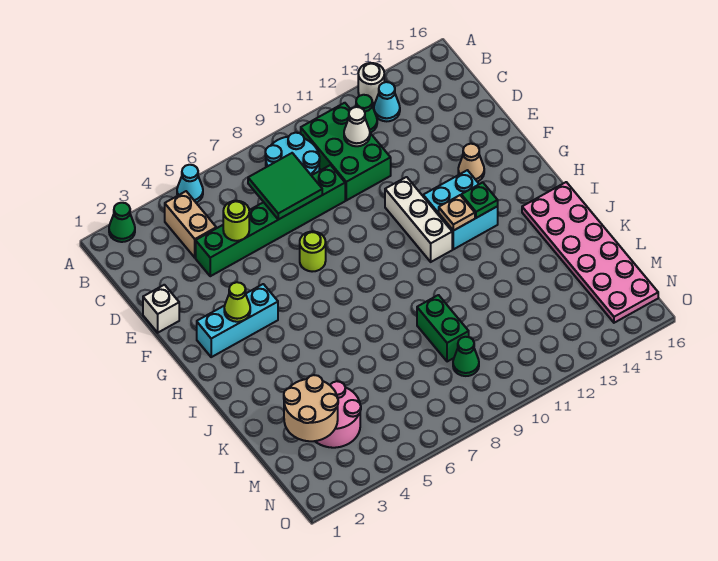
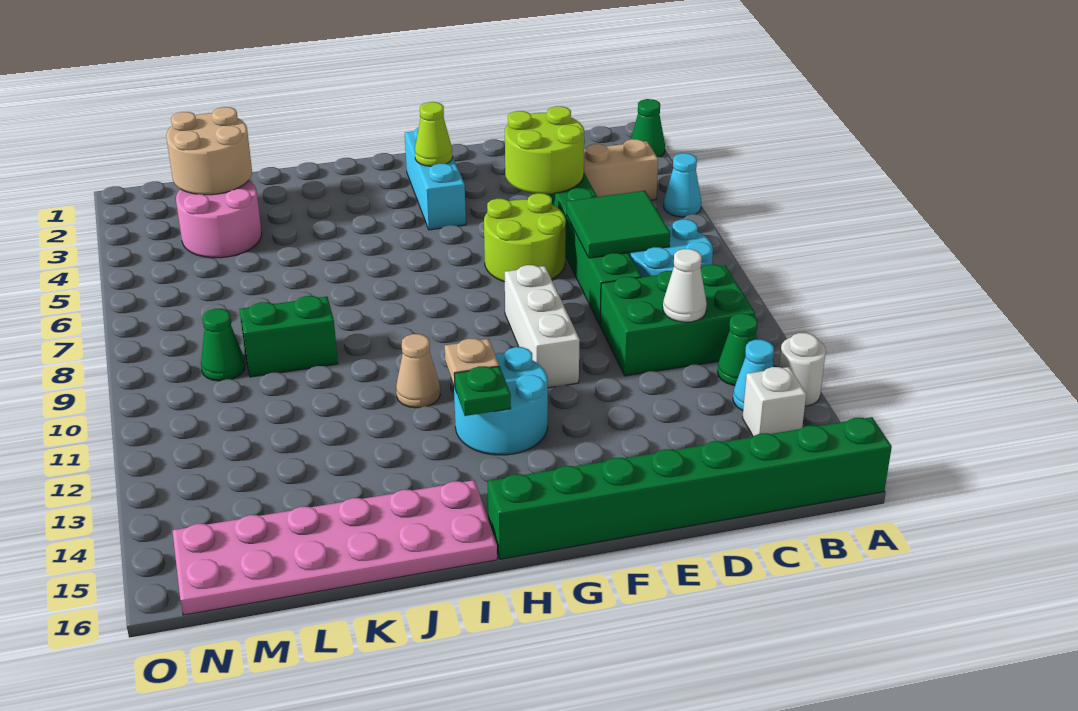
none -> green brick A16:H16 level 1
lime round brick D5 level 2 -> lime round brick D4:E5 level 2
white brick E1 level 1 -> white brick B14 level 1
lime round brick F7 level 1 -> lime round brick E6:F7 level 1
white brick F11:H11 level 1 -> white brick F9:F11 level 1
tan cone F14 level 1 -> tan cone I11 level 1
cyan brick G12:H13 level 1 -> cyan round brick G12:H13 level 1

